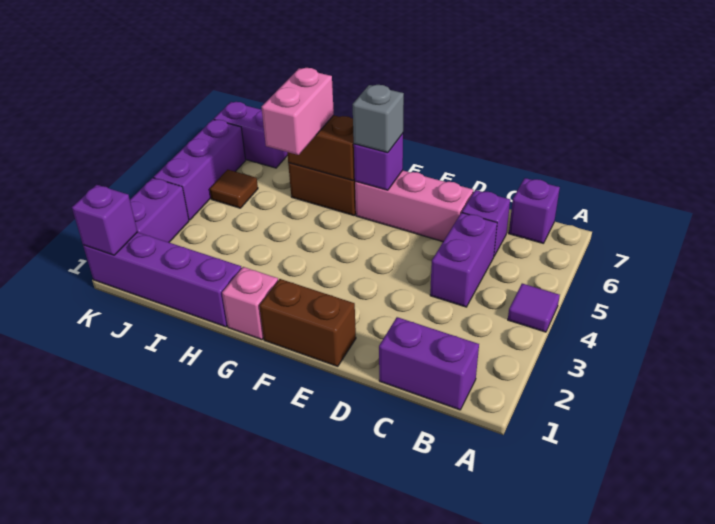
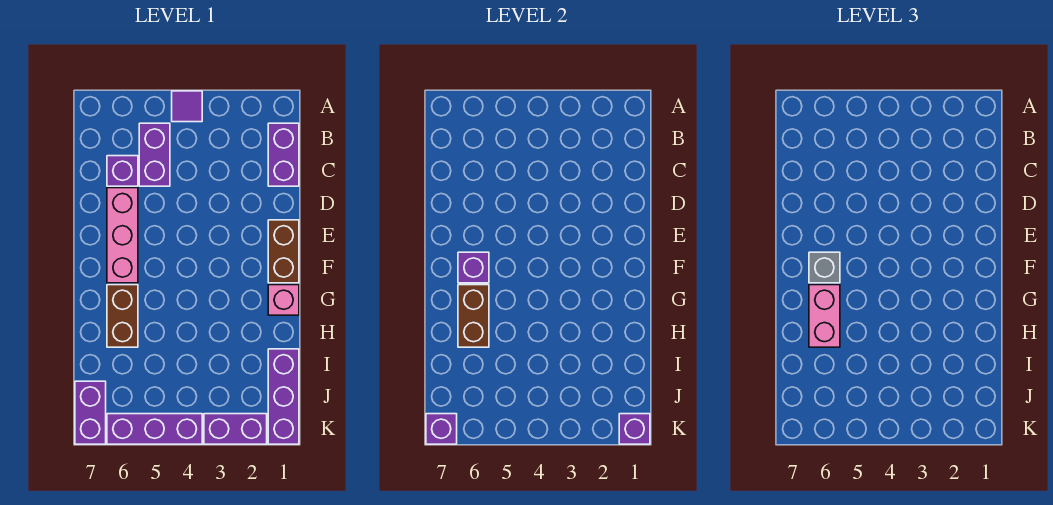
purple brick B7 level 1 -> purple brick K7 level 2
purple brick C4:C5 level 1 -> purple brick B5:C5 level 1
purple brick H1:K1 level 1 -> purple brick I1:K1 level 1
pink brick H5:H6 level 3 -> pink brick G6:H6 level 3
brown tile J5 level 1 -> none

